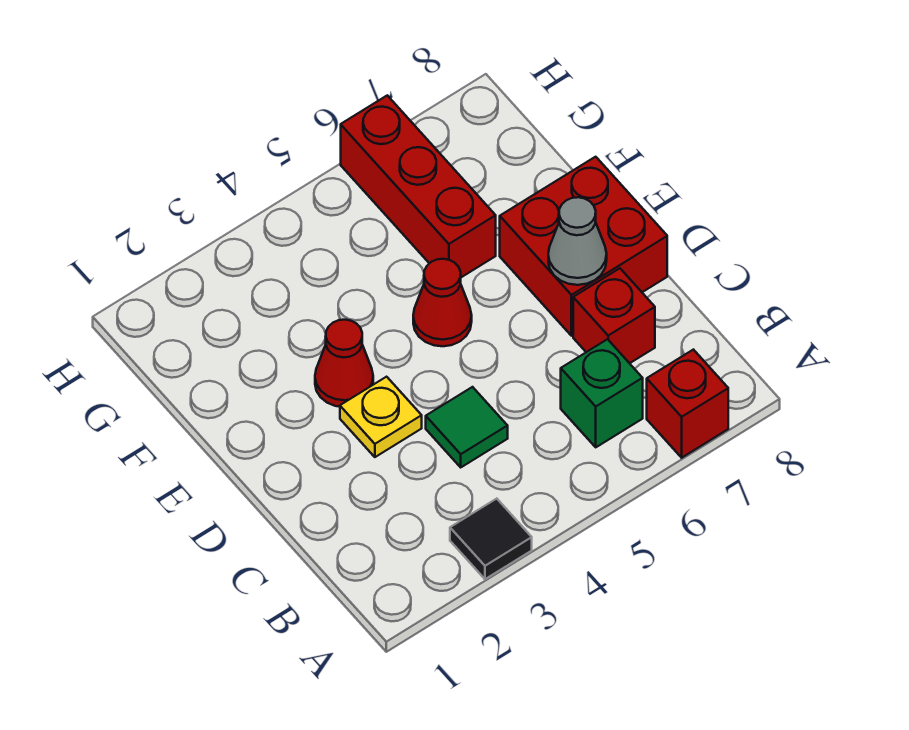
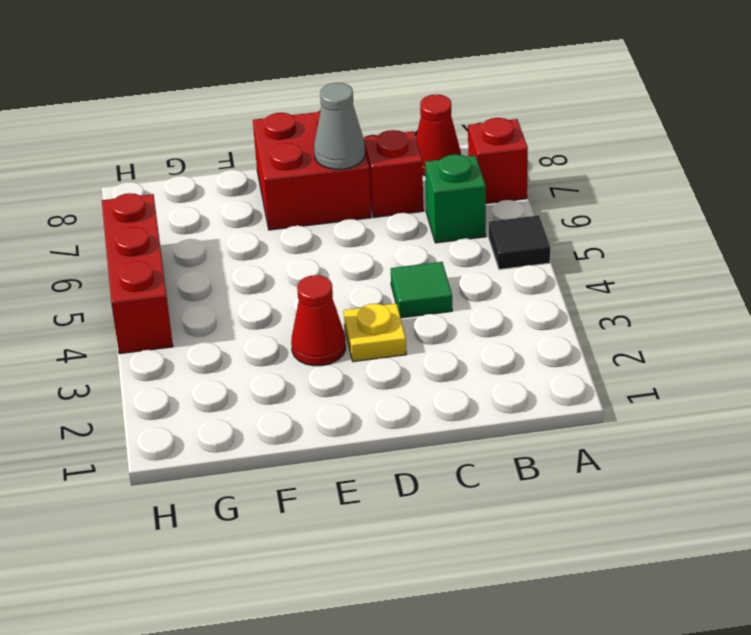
black tile A3 level 1 -> black tile A5 level 1
red cone E5 level 1 -> red cone B8 level 1
red brick F6:H6 level 1 -> red brick H4:H6 level 1

